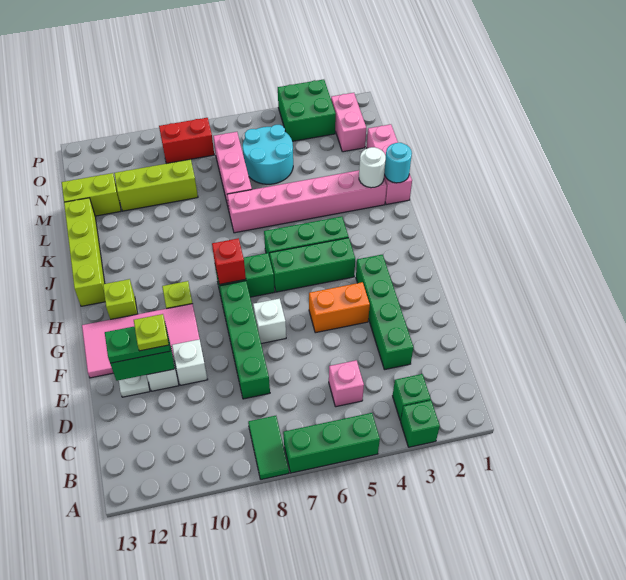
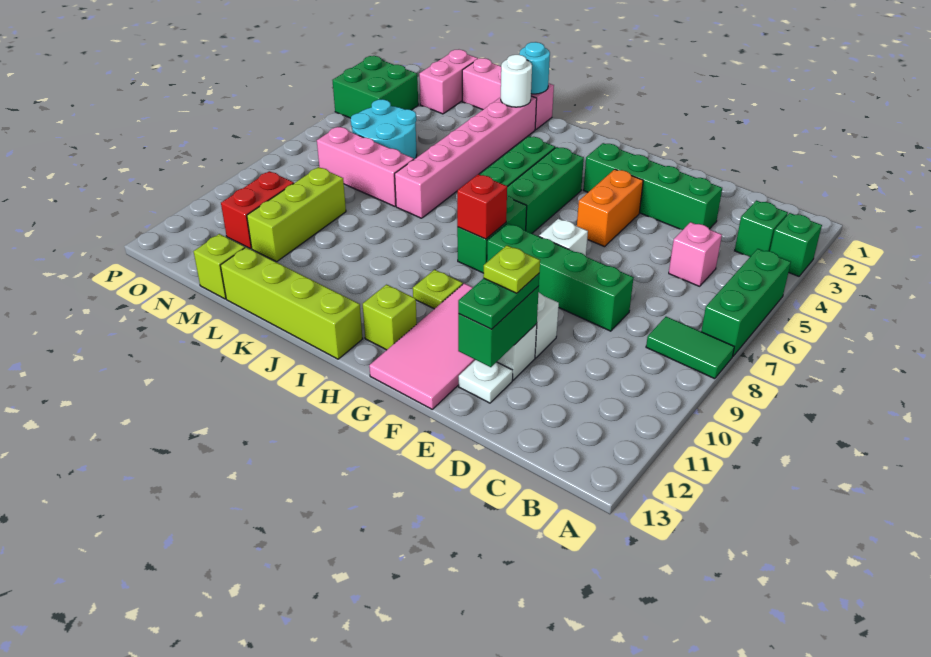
lime brick M12:M13 level 1 -> lime brick M13 level 1
pink brick N2:O2 level 1 -> pink brick N1:N2 level 1
red brick O8:O9 level 1 -> red brick N10:N11 level 1

